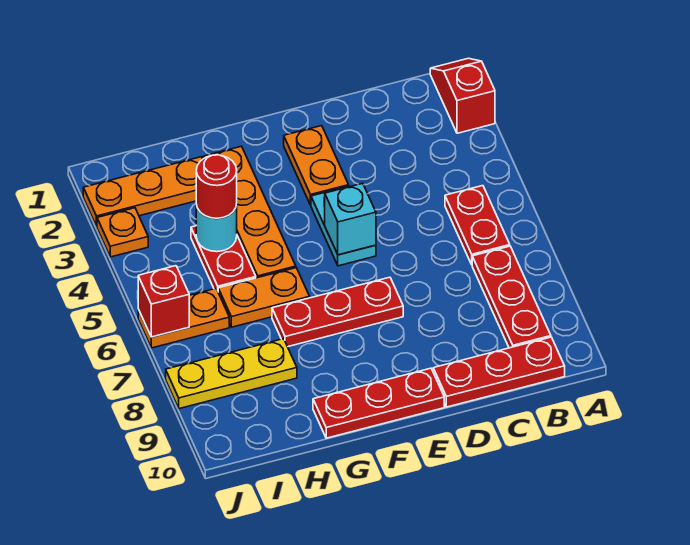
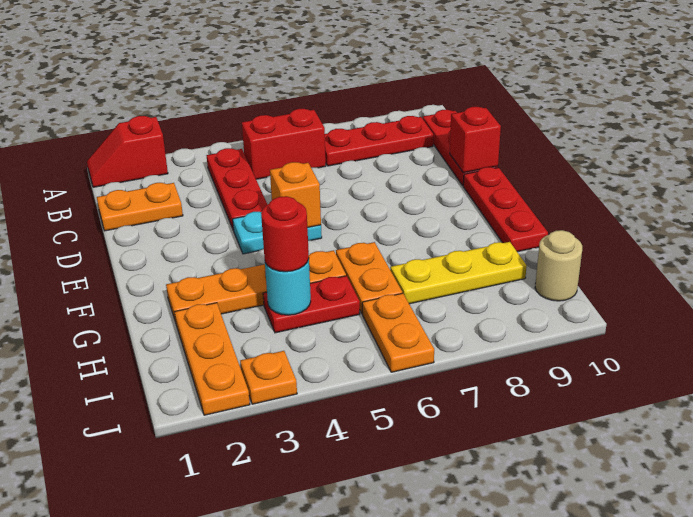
red plate B5:B6 level 1 -> red brick B5:B6 level 1
orange plate E2:E3 level 1 -> orange plate C1:C2 level 1
cyan brick E5 level 2 -> orange brick E5 level 2
red plate E7:G7 level 1 -> red plate B4:D4 level 1
yellow plate H8:J8 level 1 -> yellow plate H7:H9 level 1
none -> tan round brick I10 level 1
red brick J6 level 2 -> red brick D10 level 2

